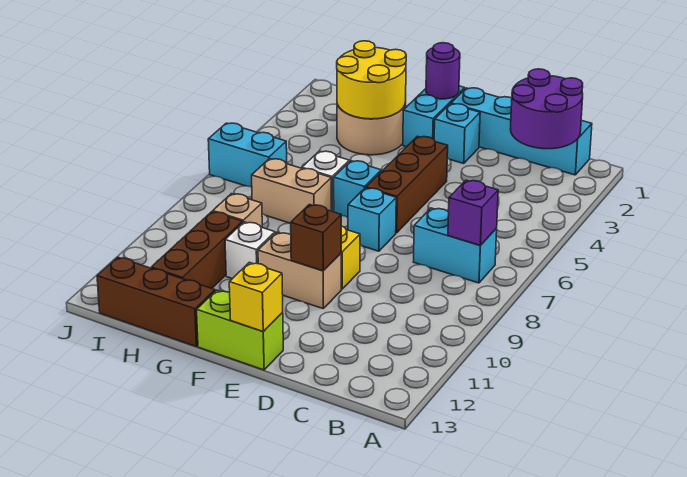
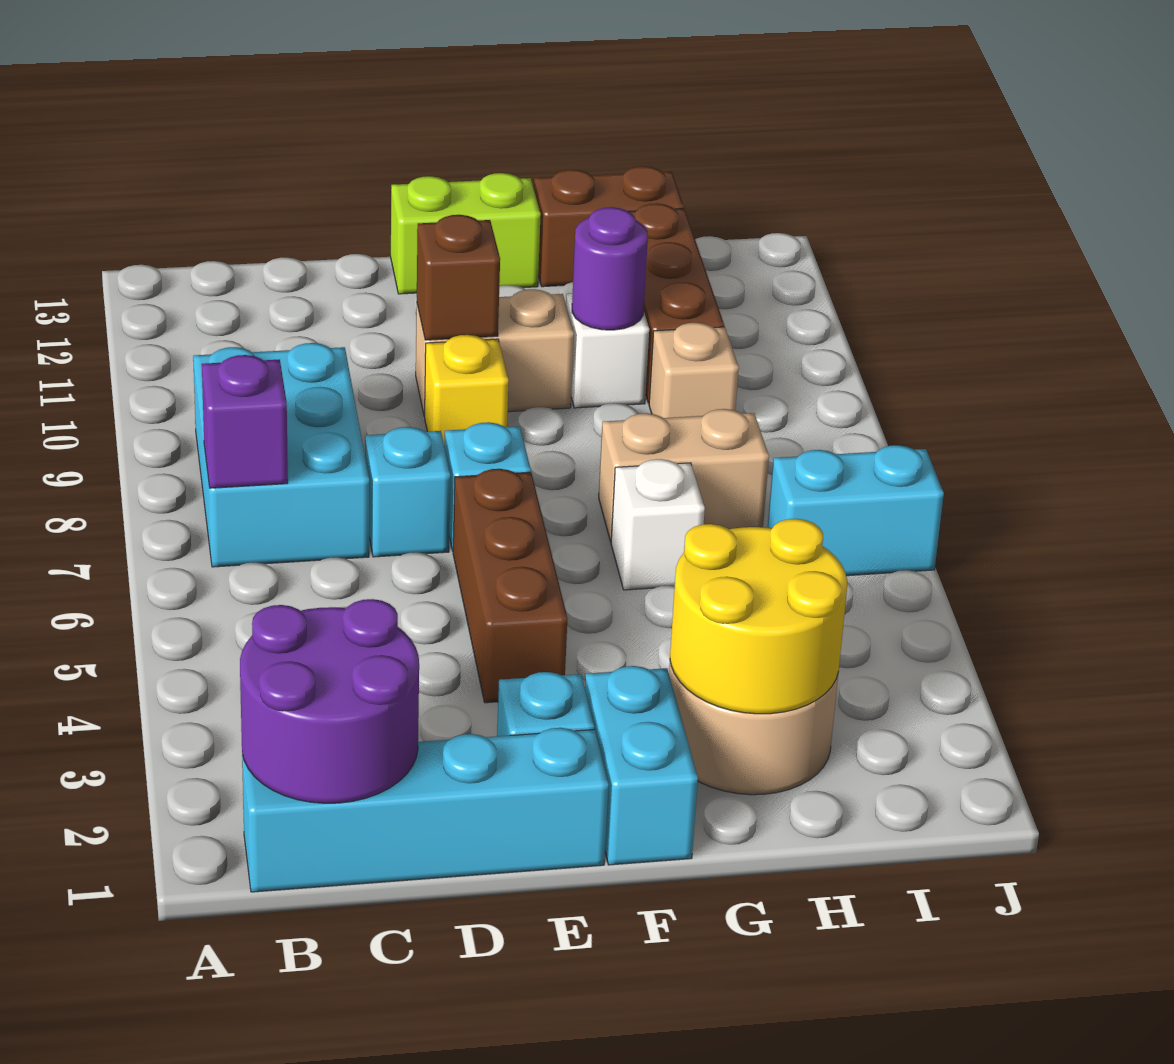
cyan brick B7:C7 level 1 -> cyan brick B7:C9 level 1
yellow brick E13 level 2 -> none
purple round brick F1 level 2 -> purple round brick G10 level 2
cyan brick F6 level 1 -> cyan brick D7 level 1
brown brick G13:I13 level 1 -> brown brick G13:H13 level 1

